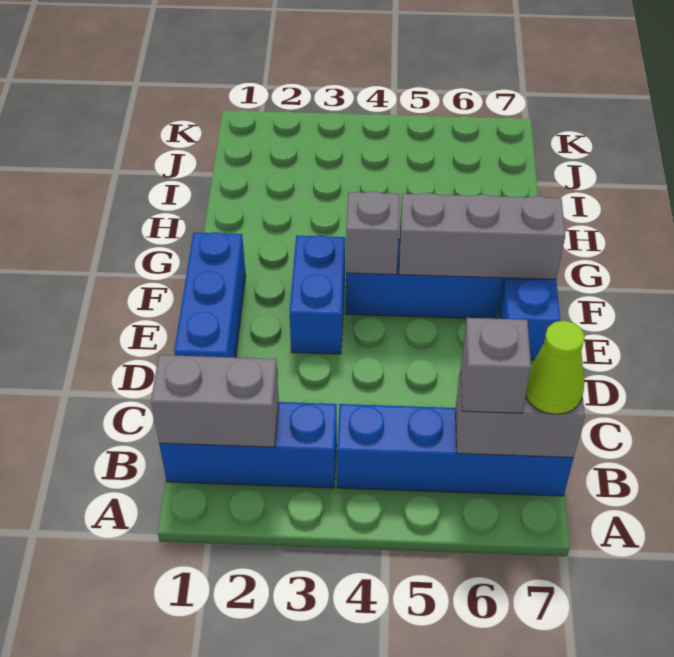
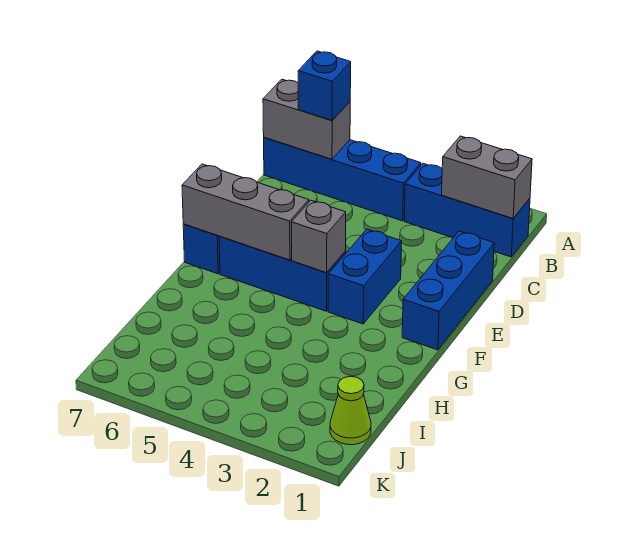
grey brick B6 level 3 -> blue brick B6 level 3
lime cone B7 level 3 -> lime cone J1 level 1

